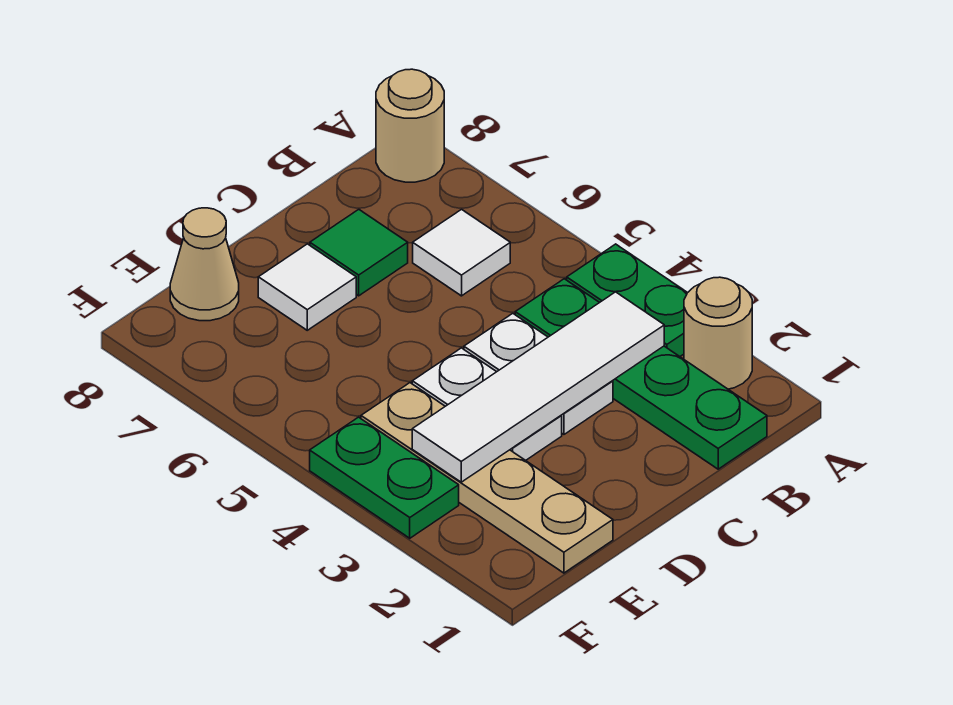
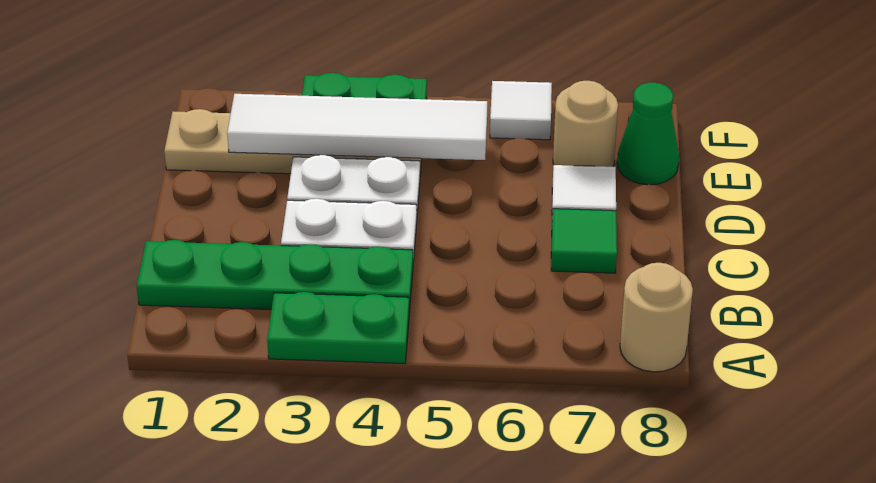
tan round brick A2 level 1 -> tan round brick E7 level 1
white tile B3:E3 level 2 -> white tile E2:E5 level 2
white tile B6 level 1 -> white tile F6 level 1
tan cone E8 level 1 -> green cone E8 level 1

